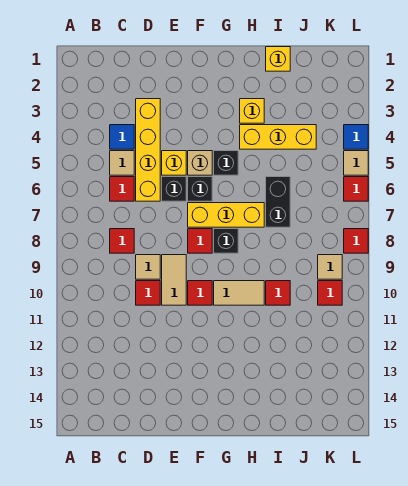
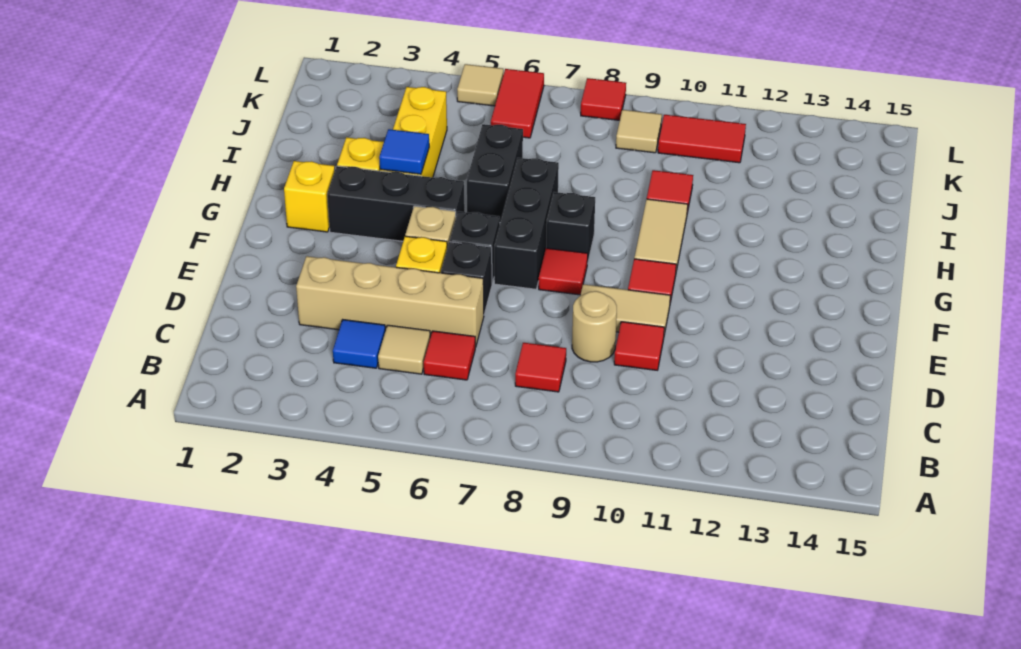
yellow brick D3:D6 level 1 -> tan brick D3:D6 level 1
tan tile D9 level 1 -> tan round brick D9 level 1
yellow brick F7:H7 level 1 -> black brick F7:H7 level 1
black brick G5 level 1 -> black brick G3:G5 level 1
yellow brick I1 level 1 -> yellow brick G2 level 1
black brick I6:I7 level 1 -> black brick H6:I6 level 1
red tile K10 level 1 -> red tile K10:K11 level 1
blue tile L4 level 1 -> blue tile H4 level 2
red tile L6 level 1 -> red tile K6:L6 level 1

